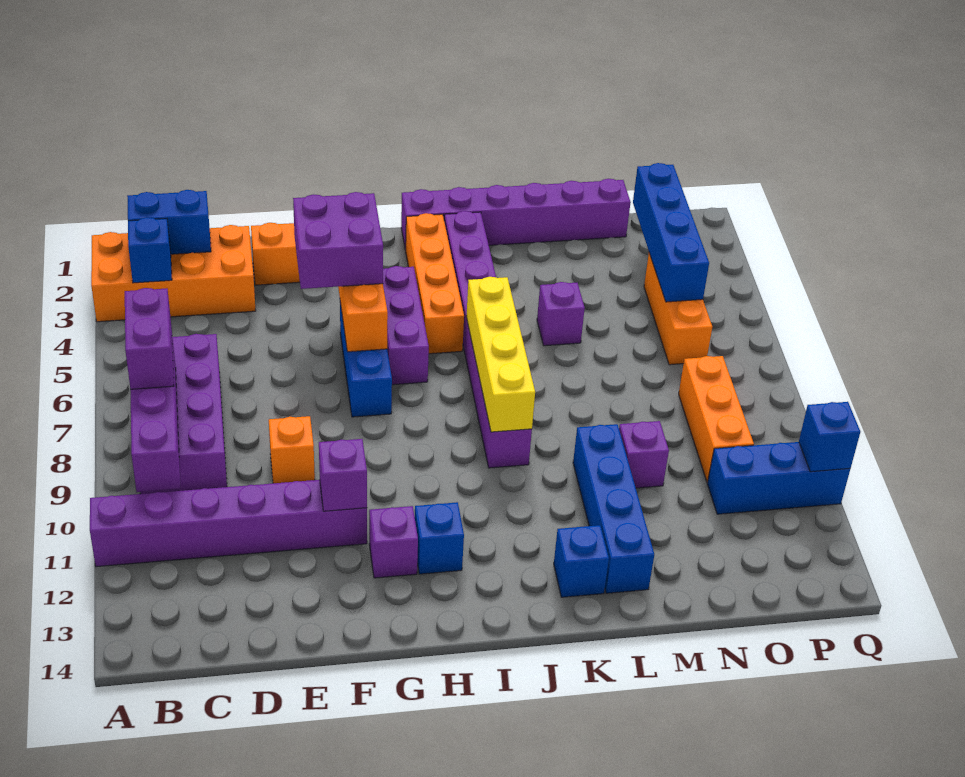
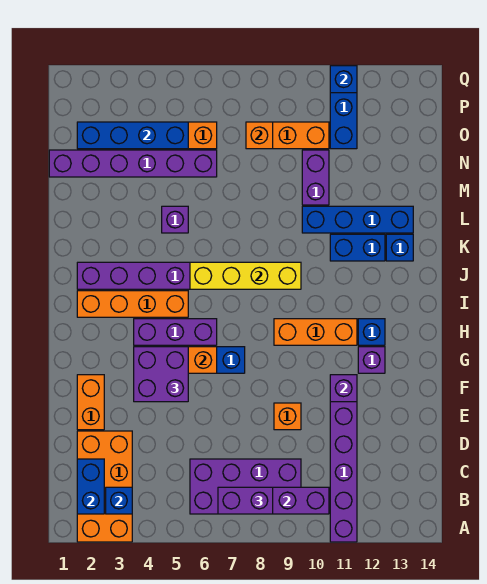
none -> orange brick H9:H11 level 1
purple brick I1:N1 level 1 -> purple brick N1:N6 level 1
none -> blue brick K11:K12 level 1
purple brick M10 level 1 -> purple brick M10:N10 level 1
none -> orange brick O8 level 2

